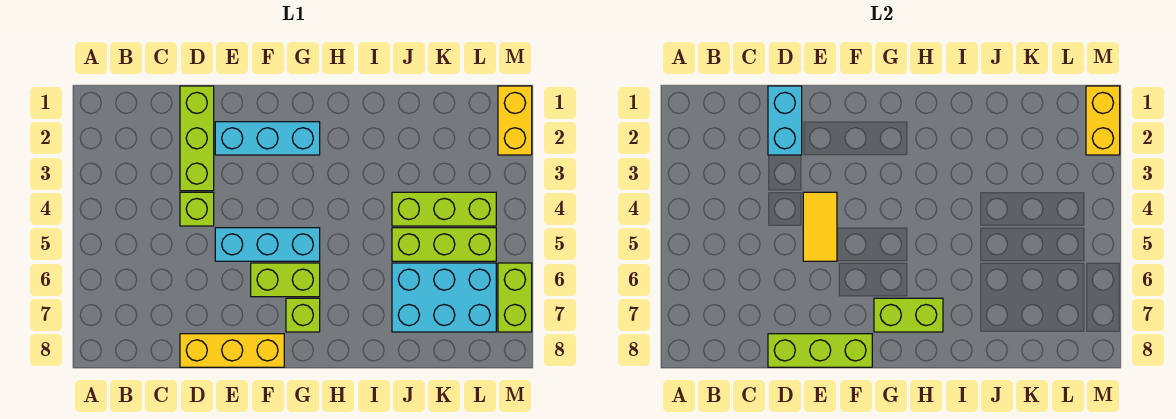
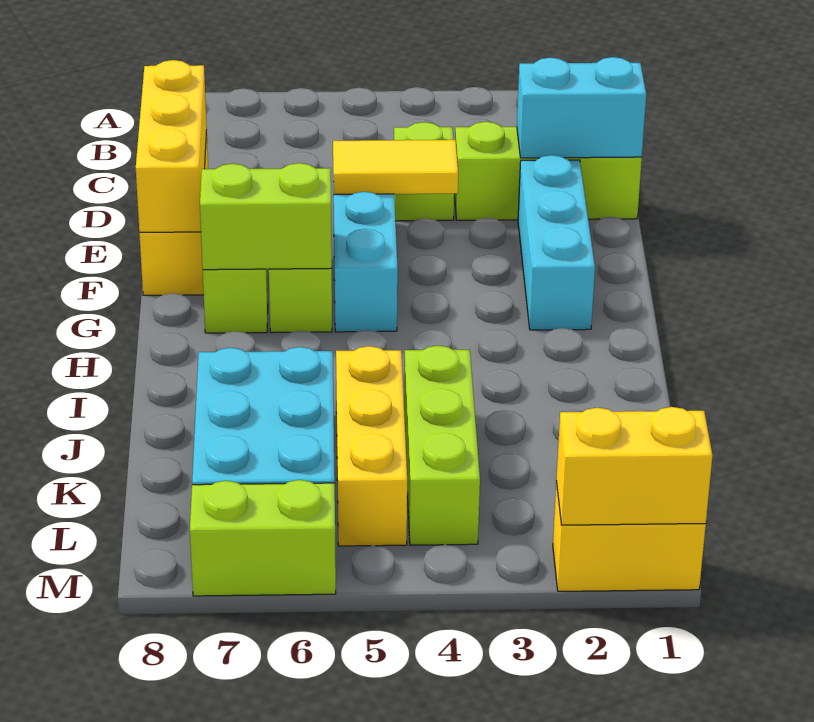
lime brick D8:F8 level 2 -> yellow brick D8:F8 level 2
lime brick G7:H7 level 2 -> lime brick G6:G7 level 2
lime brick J5:L5 level 1 -> yellow brick J5:L5 level 1

